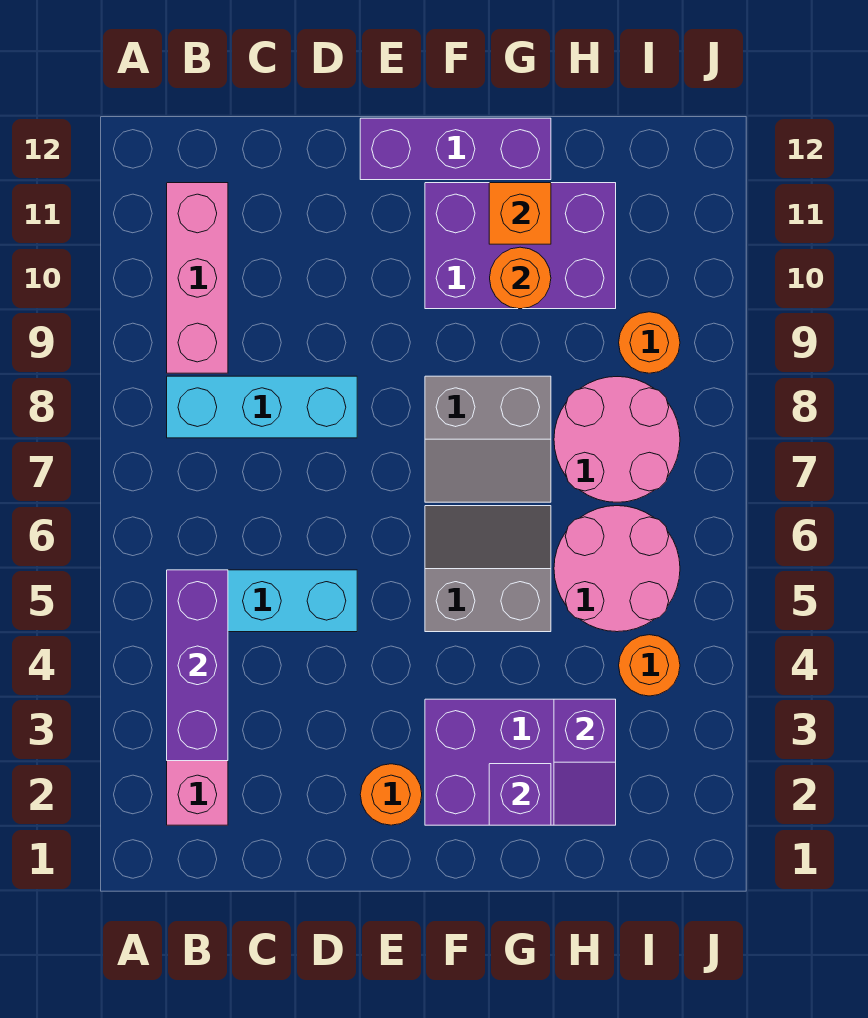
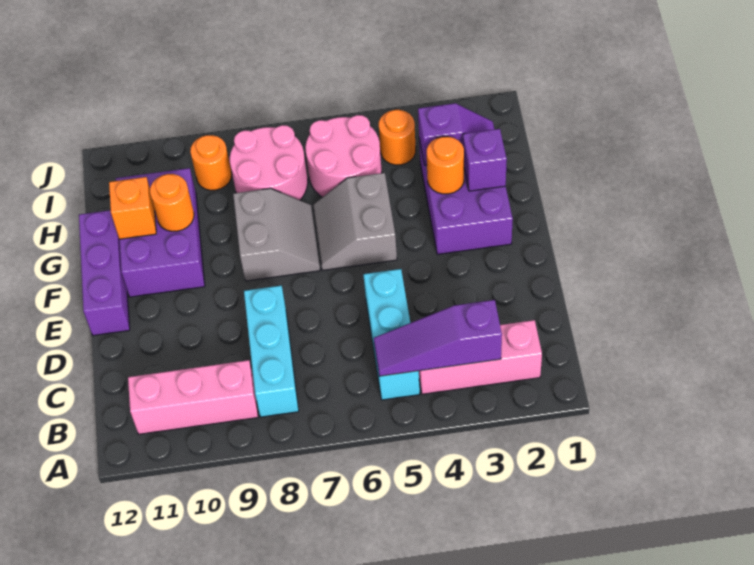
purple brick B3:B5 level 2 -> purple slope B3:B5 level 2 top 3
orange round brick E2 level 1 -> orange round brick G3 level 2

